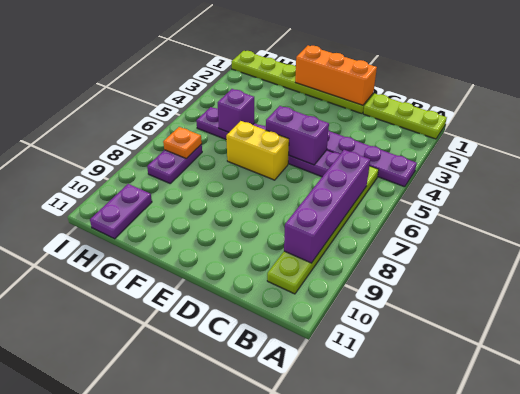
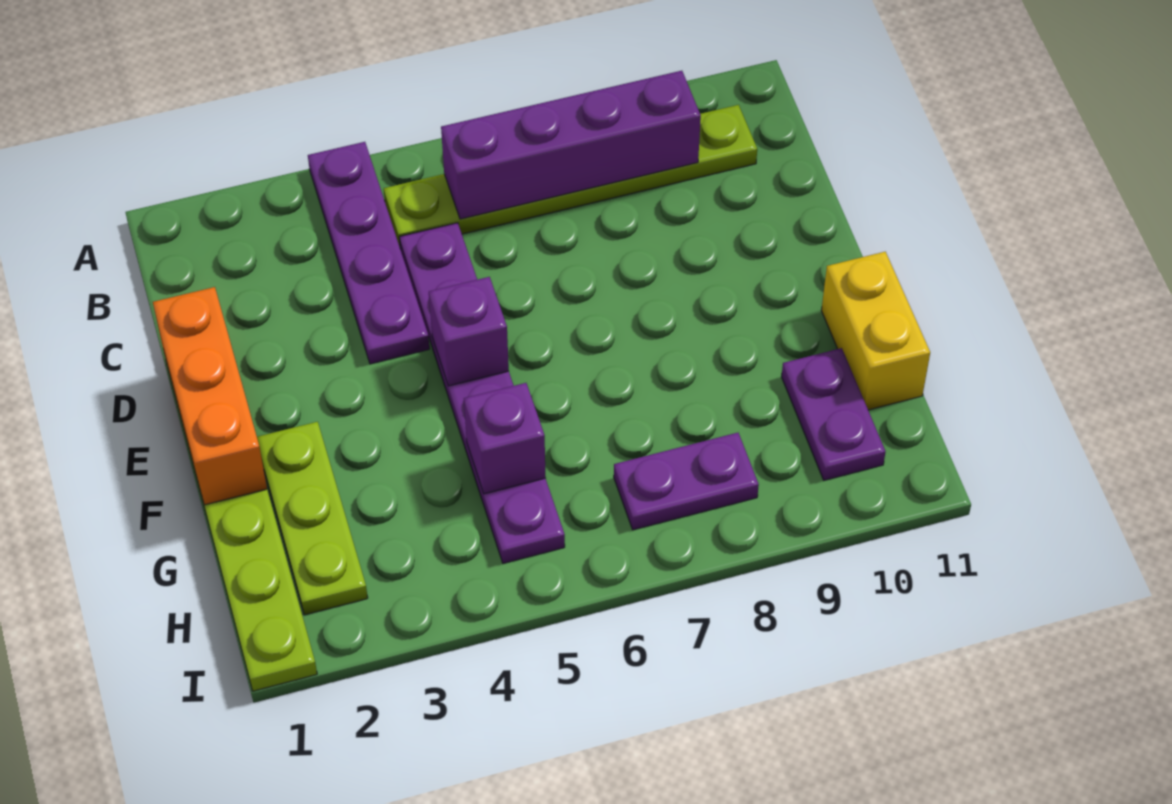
lime plate A1:C1 level 1 -> lime plate F2:H2 level 1
purple brick D5:E5 level 2 -> purple brick E5 level 2
yellow brick E6:F6 level 1 -> yellow brick F11:G11 level 1
orange plate H7 level 2 -> none
purple plate H10:H11 level 1 -> purple plate G10:H10 level 1

